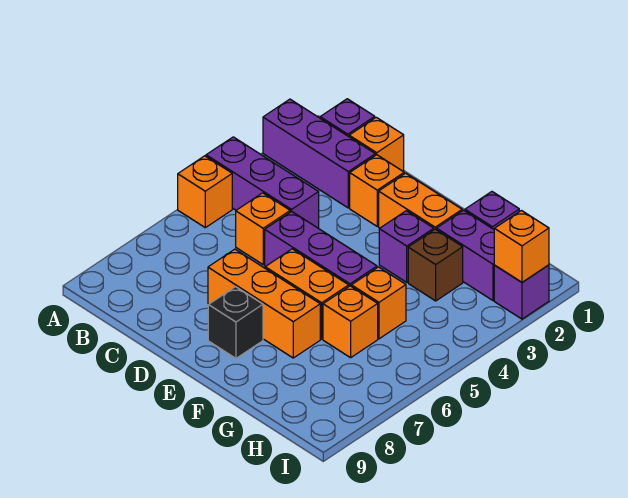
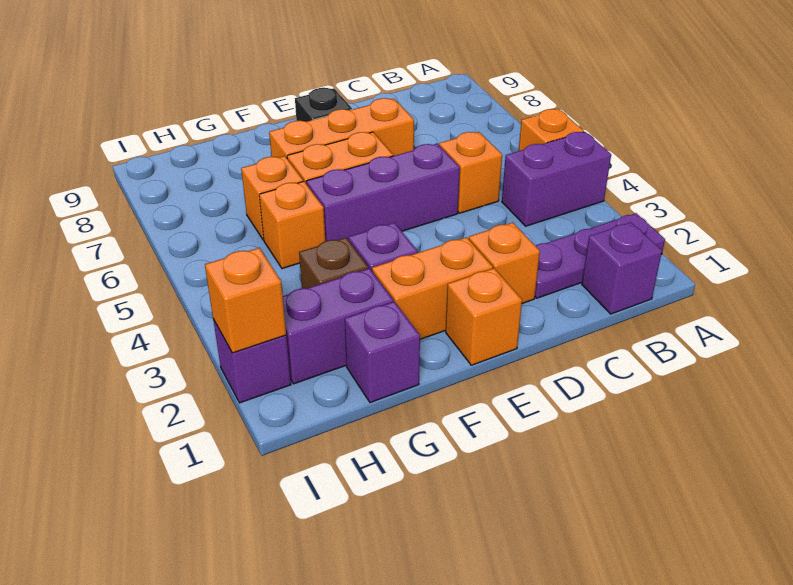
purple brick A2:C2 level 1 -> purple plate A2:C2 level 1
purple brick A4:C4 level 1 -> purple brick A4:B4 level 1
orange brick C1 level 1 -> orange brick E1 level 1

